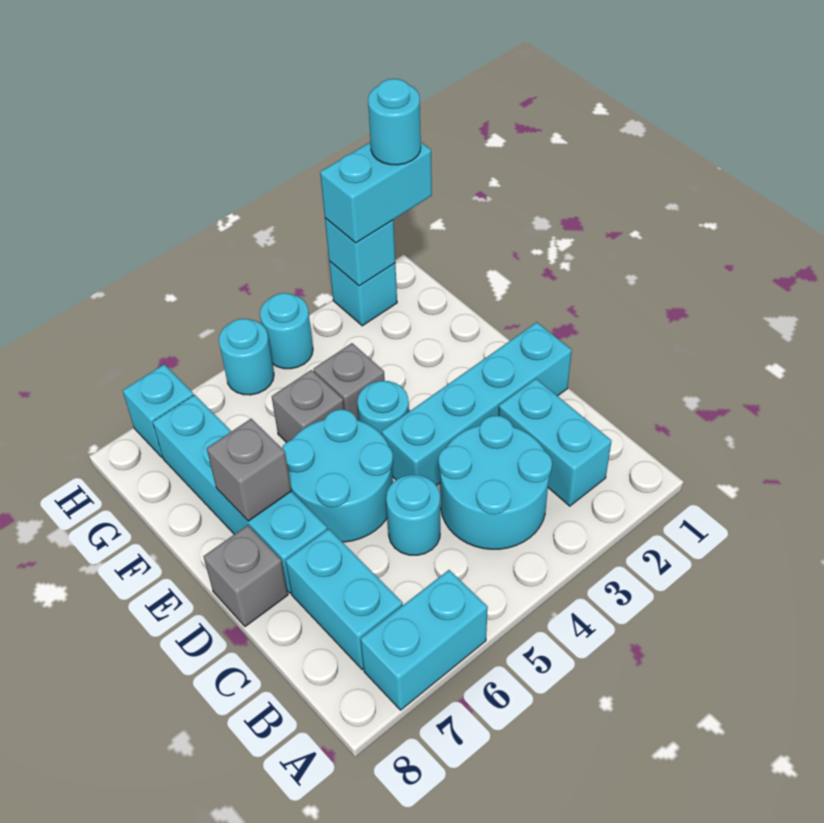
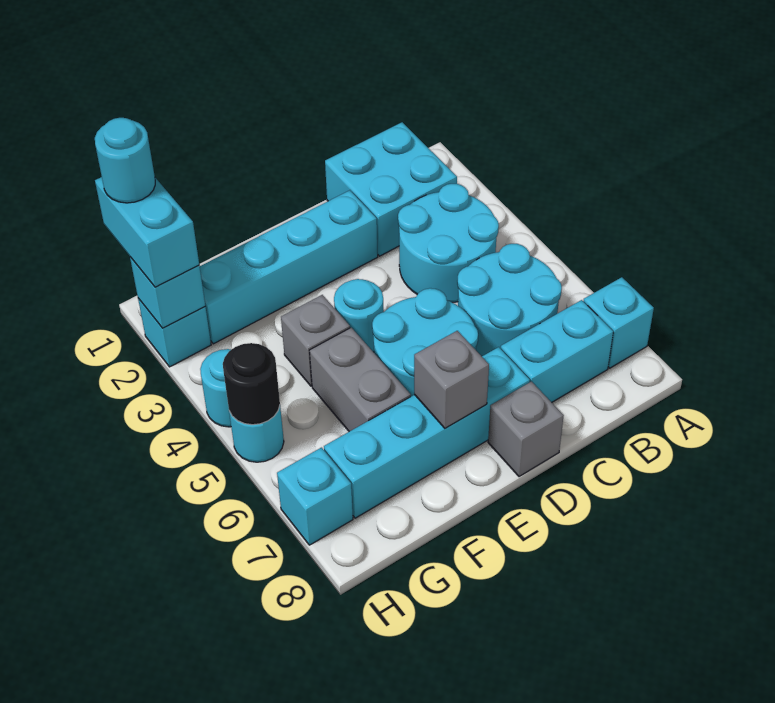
cyan brick A6:A7 level 1 -> cyan brick A7 level 1
cyan brick B2:C2 level 1 -> cyan brick B1:C2 level 1
cyan round brick C5 level 1 -> cyan round brick B5:C6 level 1
cyan brick D1:D4 level 1 -> cyan brick D2:G2 level 1
grey brick F5 level 1 -> grey brick F5:F6 level 1
none -> black round brick H5 level 2

